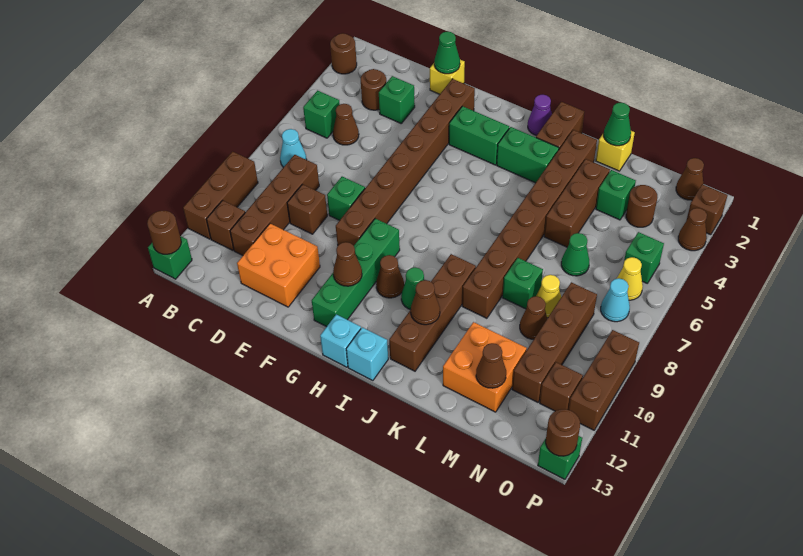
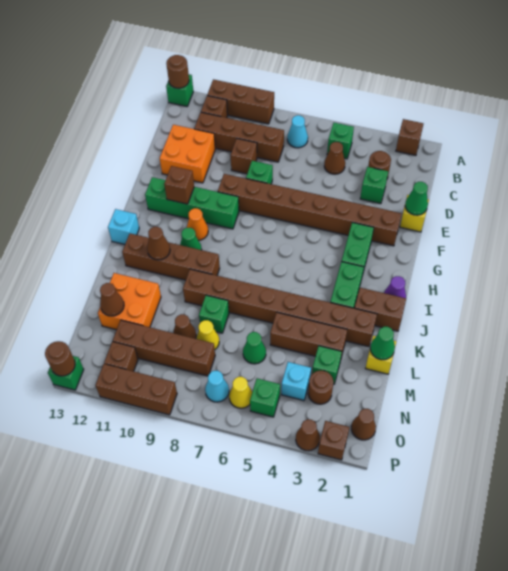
brown round brick A2 level 1 -> brown brick A2 level 1
brown cone G11 level 2 -> brown brick G11 level 2
brown cone H10 level 1 -> orange cone H10 level 1
cyan brick H13 level 1 -> cyan brick N4 level 1

